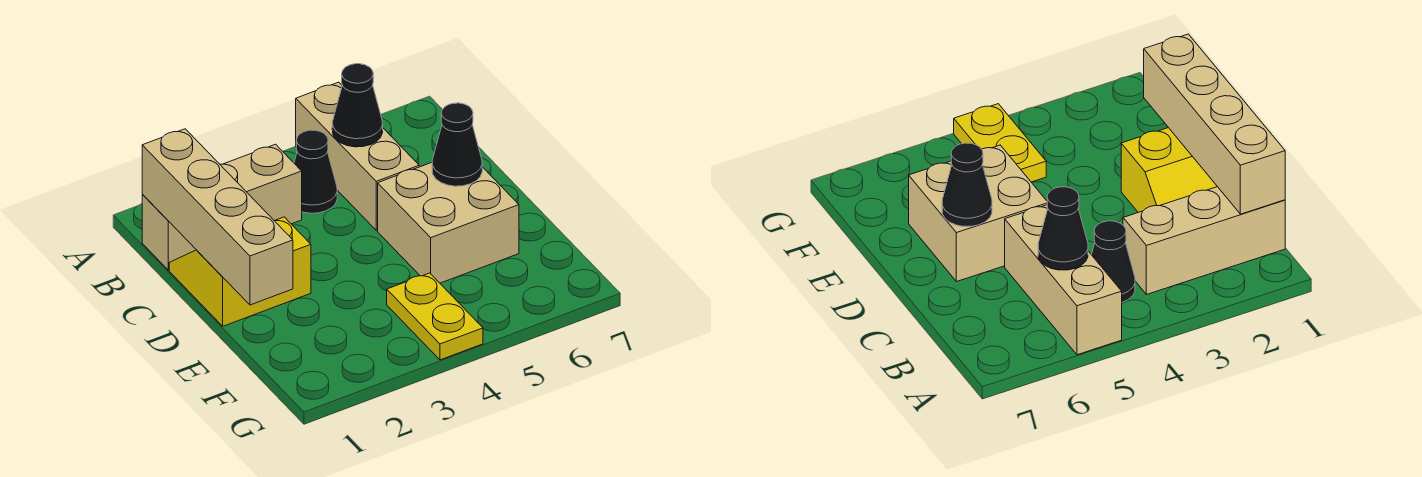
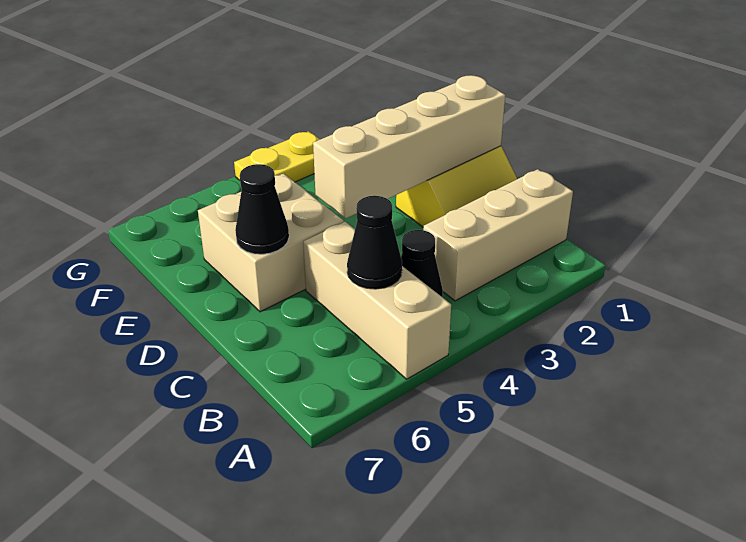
tan brick B1:E1 level 2 -> tan brick D1:D4 level 2
yellow plate F4:G4 level 1 -> yellow plate G3:G4 level 1

